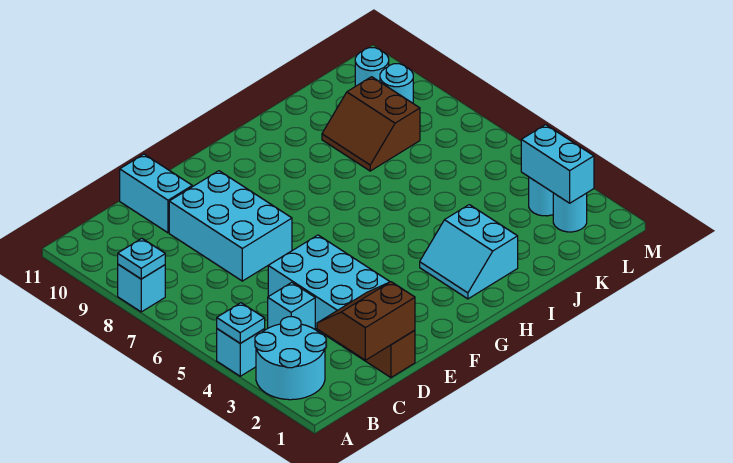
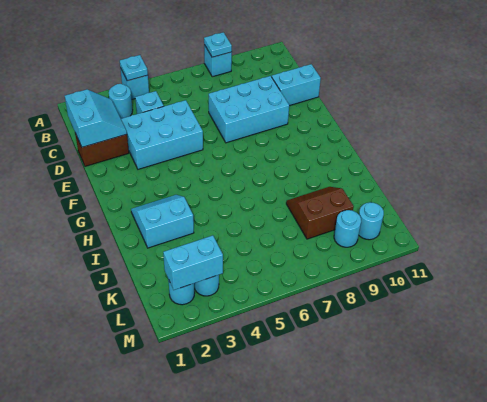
cyan round brick A2:B3 level 1 -> cyan round brick B3 level 1
brown slope C1:D2 level 2 top 1 -> cyan slope C1:D2 level 2 top 1

